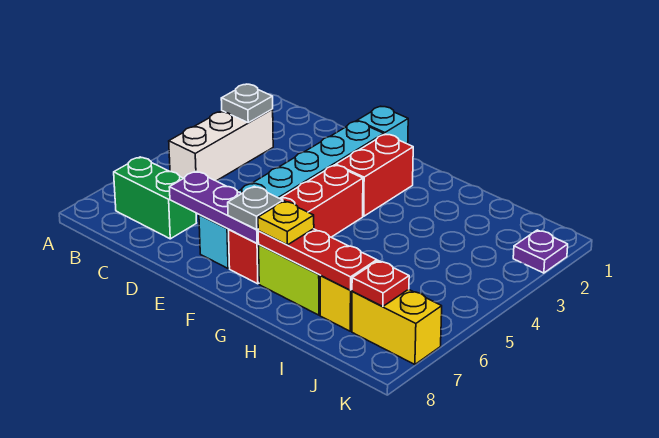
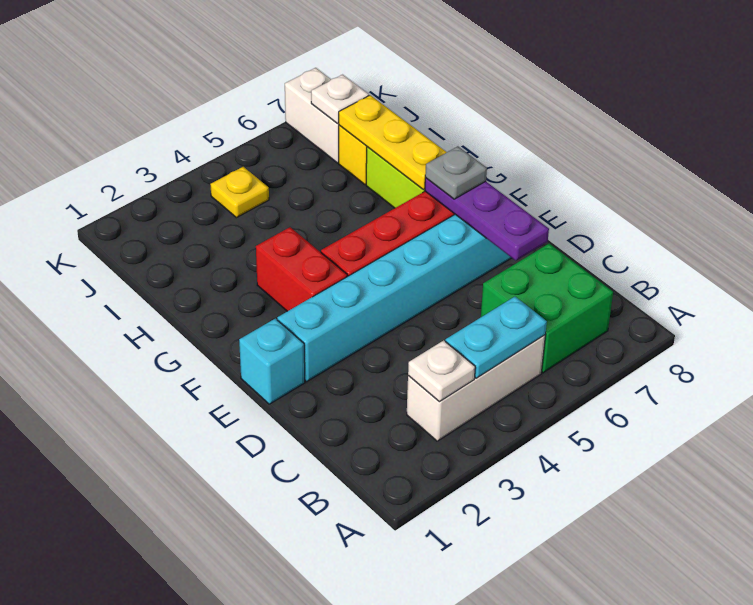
grey plate B3 level 2 -> white plate B3 level 2
none -> cyan plate B4:B5 level 2
green brick B7:C7 level 1 -> green brick B6:C7 level 1
red brick F2:F3 level 1 -> red brick F3:G3 level 1
red plate G7:I7 level 2 -> yellow plate G7:I7 level 2
yellow plate G7 level 3 -> yellow plate J4 level 1
yellow brick J7:K7 level 1 -> white brick J7:K7 level 1
red plate J7 level 2 -> white plate J7 level 2
purple plate K2 level 1 -> none

